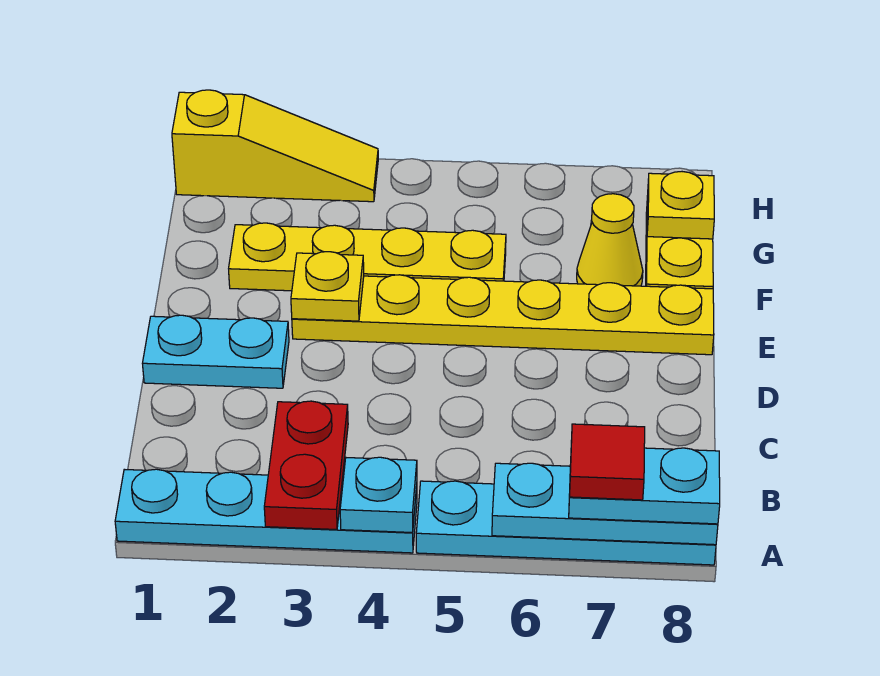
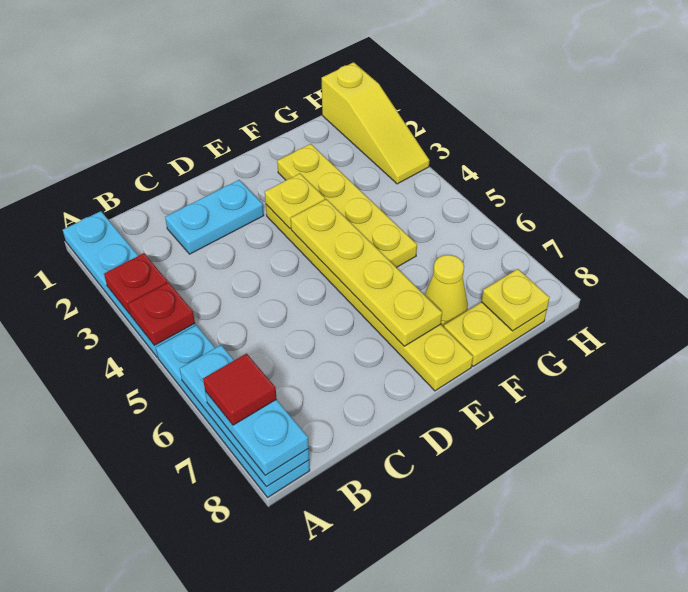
red plate A3:B3 level 2 -> red plate A3 level 2
cyan plate A4 level 2 -> red plate A4 level 2
cyan plate D1:D2 level 1 -> cyan plate C2:D2 level 1
none -> yellow plate E4:E7 level 2

